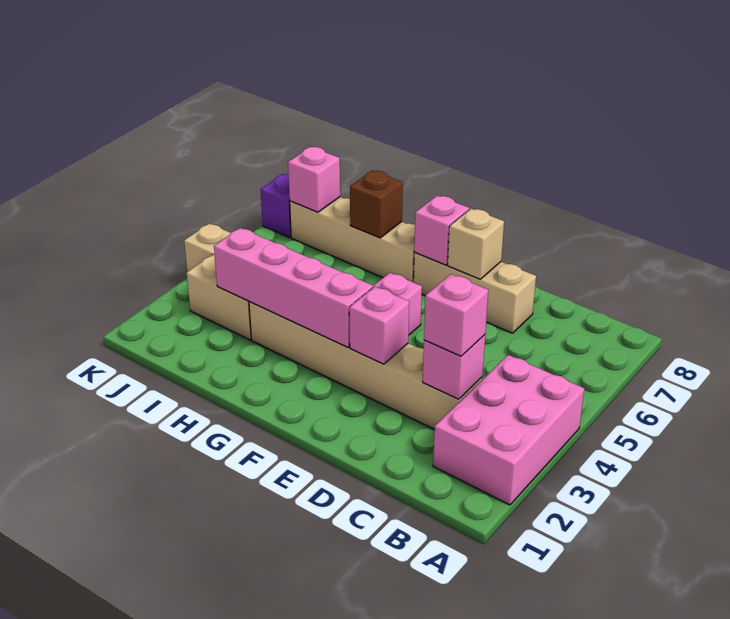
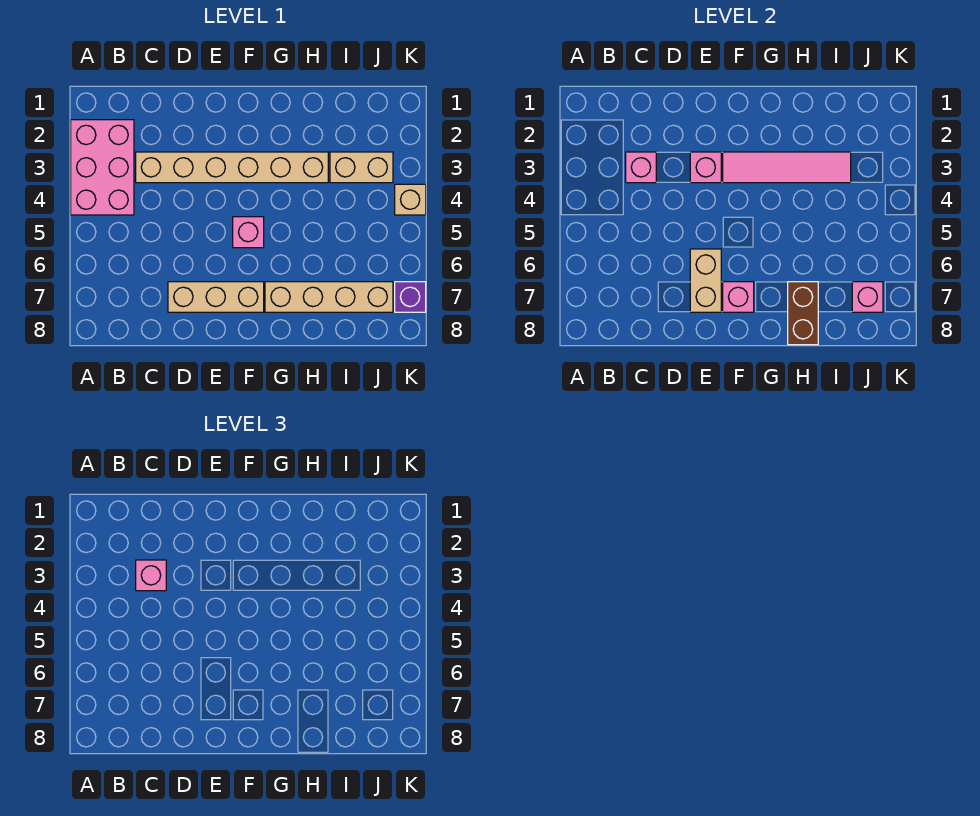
tan brick E7 level 2 -> tan brick E6:E7 level 2
pink brick F3:I3 level 2 -> pink tile F3:I3 level 2
brown brick H7 level 2 -> brown brick H7:H8 level 2

